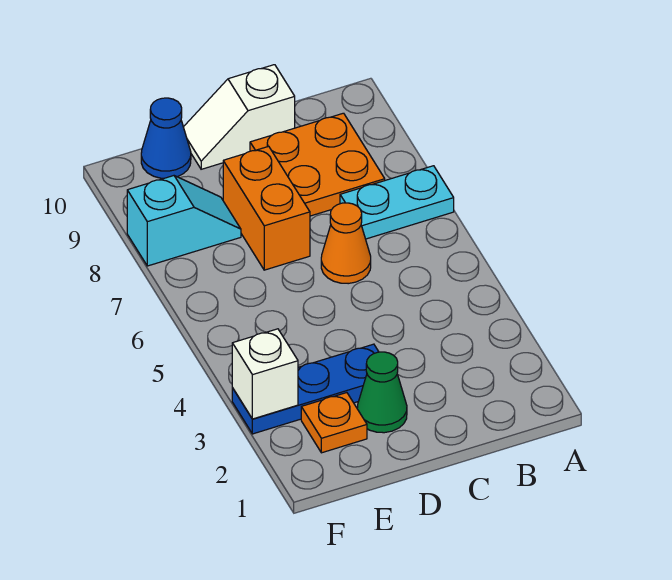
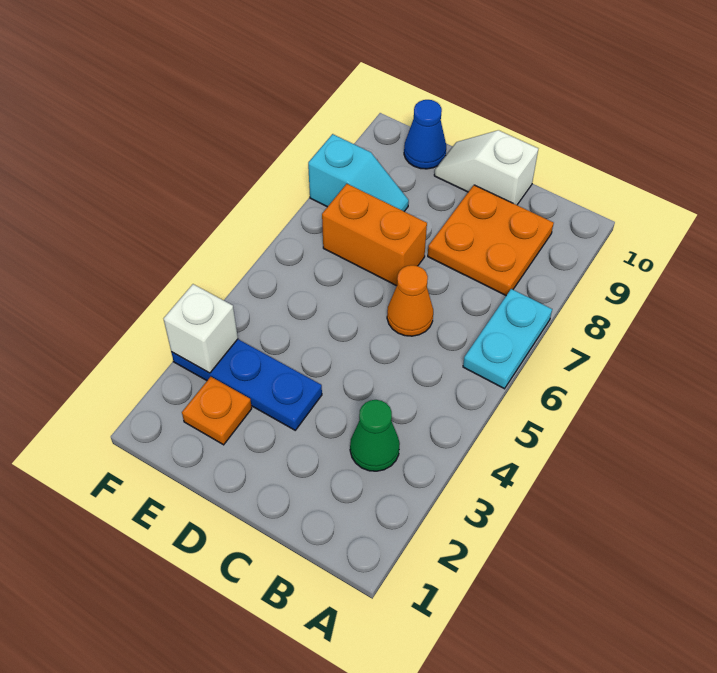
cyan plate A7:B7 level 1 -> cyan plate A6:A7 level 1
green cone D2 level 1 -> green cone B3 level 1
orange brick D7:D8 level 1 -> orange brick D7:E7 level 1

